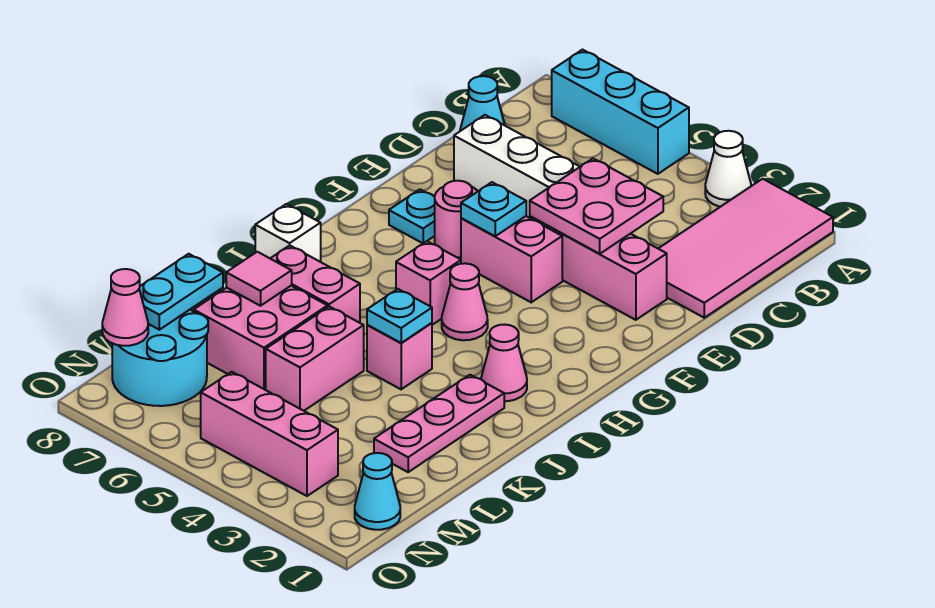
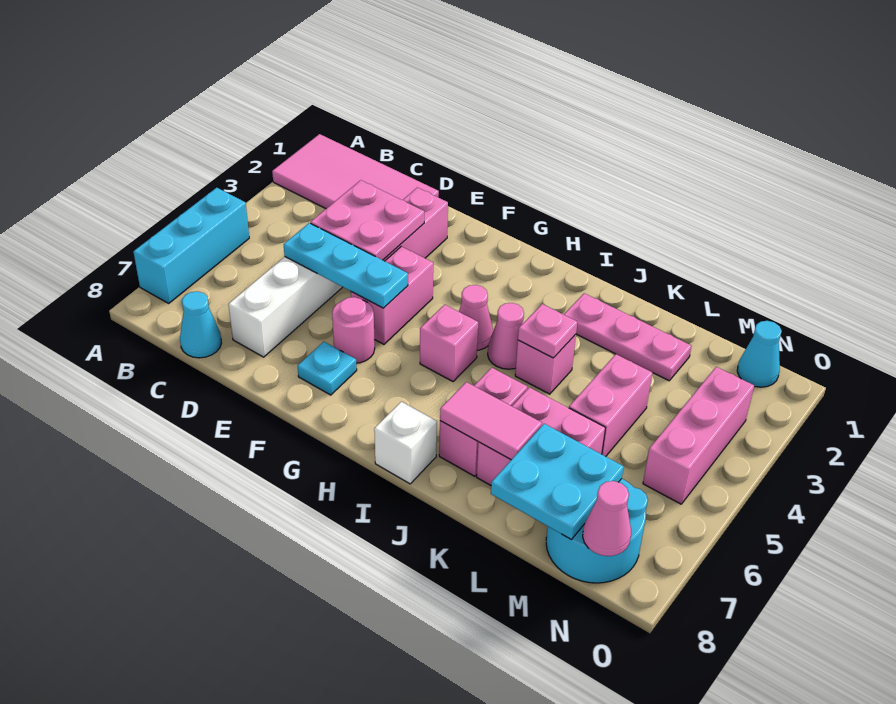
white cone A3 level 1 -> none
cyan plate F5 level 2 -> cyan plate D5:F5 level 2
pink cone I2 level 1 -> pink cone I4 level 1
cyan plate J4 level 2 -> pink plate J4 level 2
pink brick K5:L5 level 1 -> pink brick L4:L5 level 1
pink tile K7 level 2 -> pink tile J7:K7 level 2
cyan plate L8:M8 level 2 -> cyan plate L7:M8 level 2

